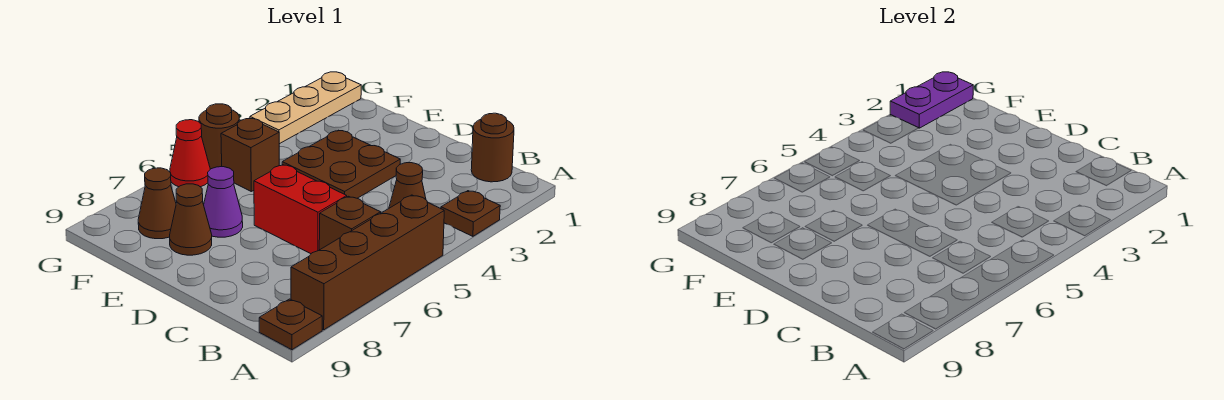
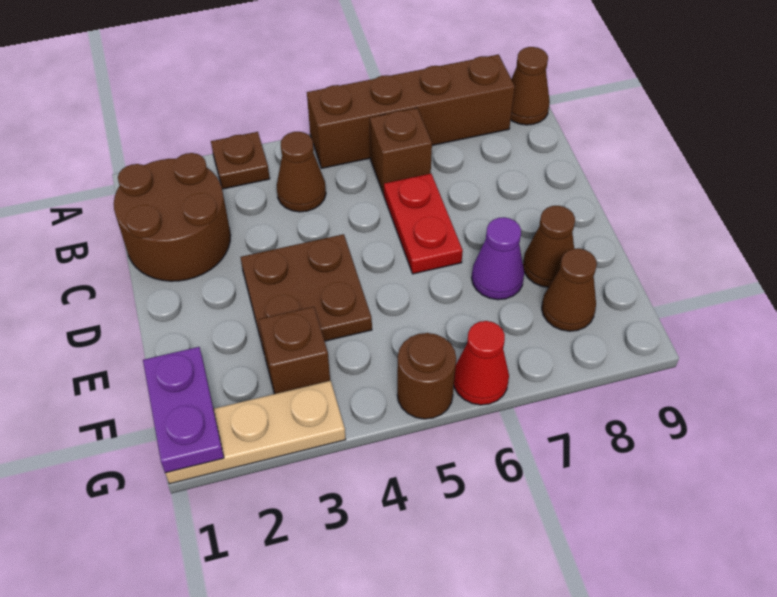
brown plate A9 level 1 -> brown cone A9 level 1
brown round brick B1 level 1 -> brown round brick B1:C2 level 1
red brick C6:D6 level 1 -> red plate C6:D6 level 1
brown brick F5 level 1 -> brown brick F3 level 1
purple plate G1:G2 level 2 -> purple plate F1:G1 level 2

